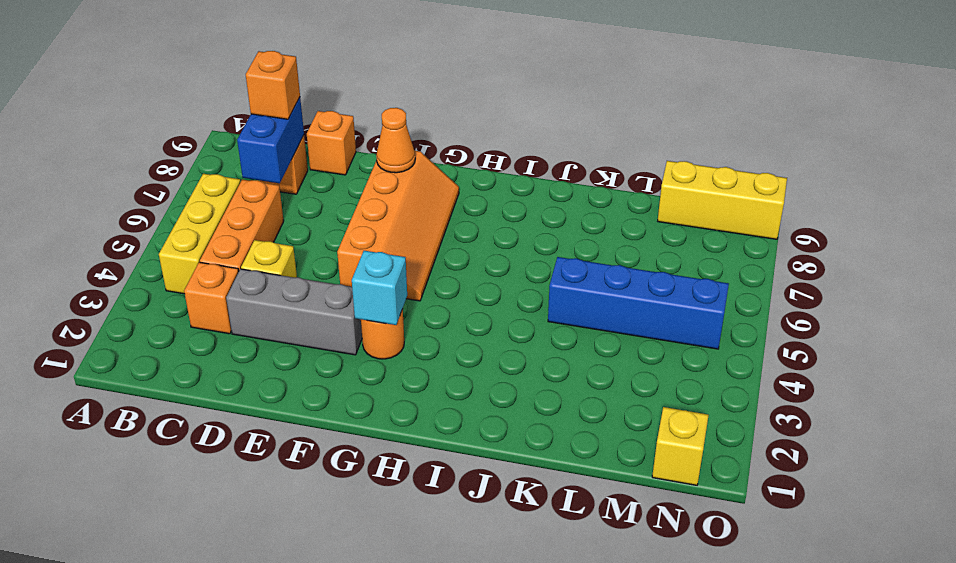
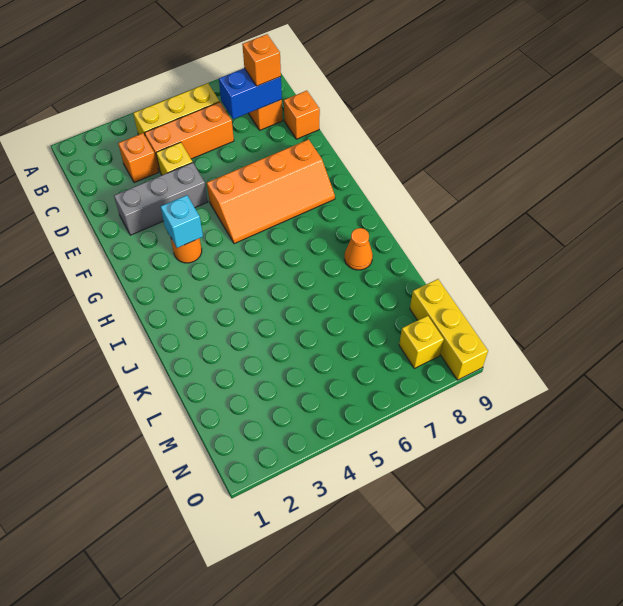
grey brick D3:F3 level 1 -> grey brick E2:E4 level 1
orange cone F8 level 2 -> orange cone J8 level 1
blue brick K5:N5 level 1 -> none
yellow brick N1 level 1 -> yellow brick N8 level 1

